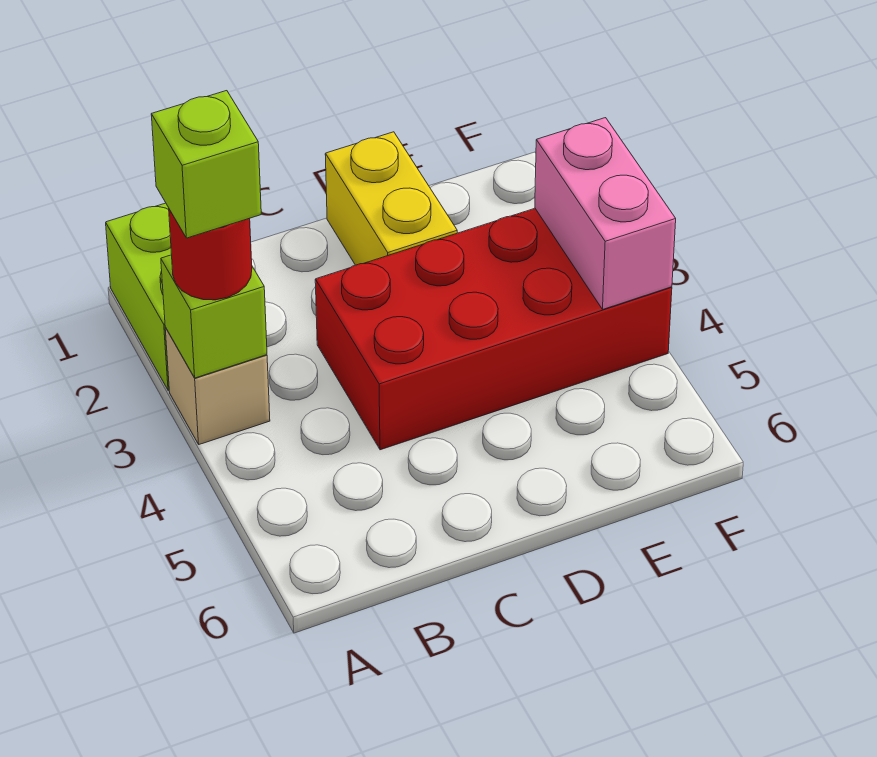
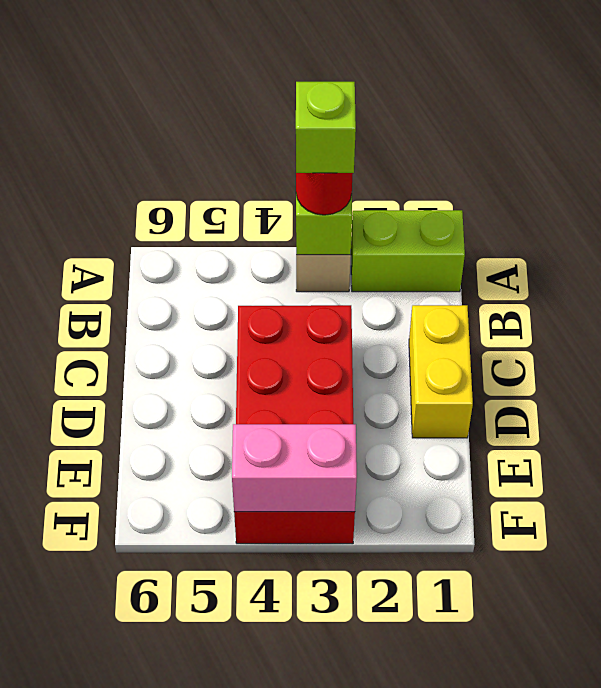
yellow brick D1:D2 level 1 -> yellow brick C1:D1 level 1

